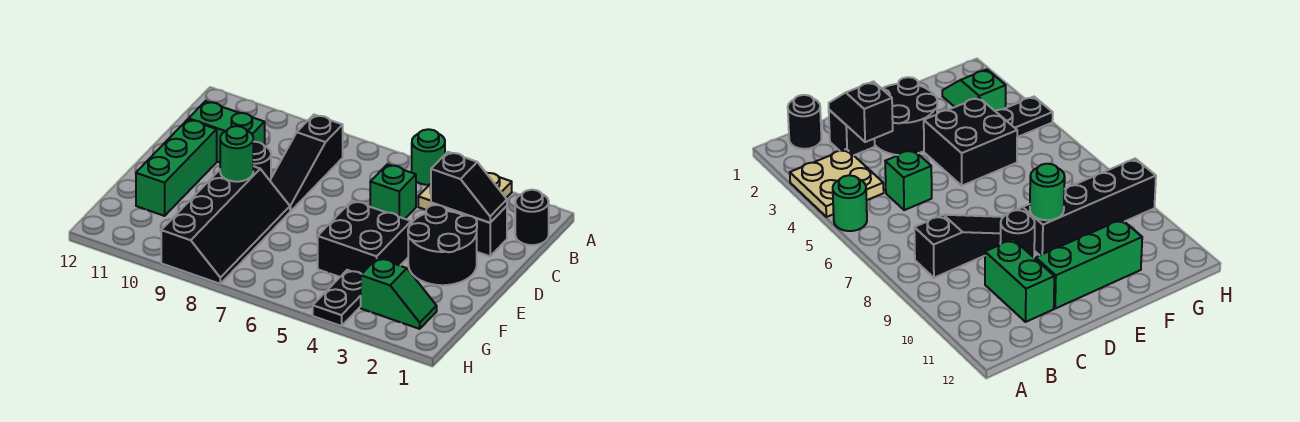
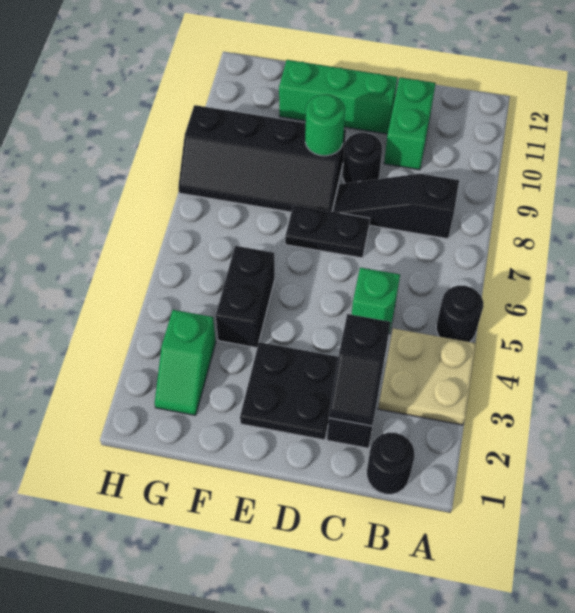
green round brick A5 level 1 -> black round brick A5 level 1
black round brick D2:E3 level 1 -> black plate D2:E3 level 1
black brick E4:F5 level 1 -> black brick F4:F5 level 1
black plate G4:H4 level 1 -> black plate D7:E7 level 1

